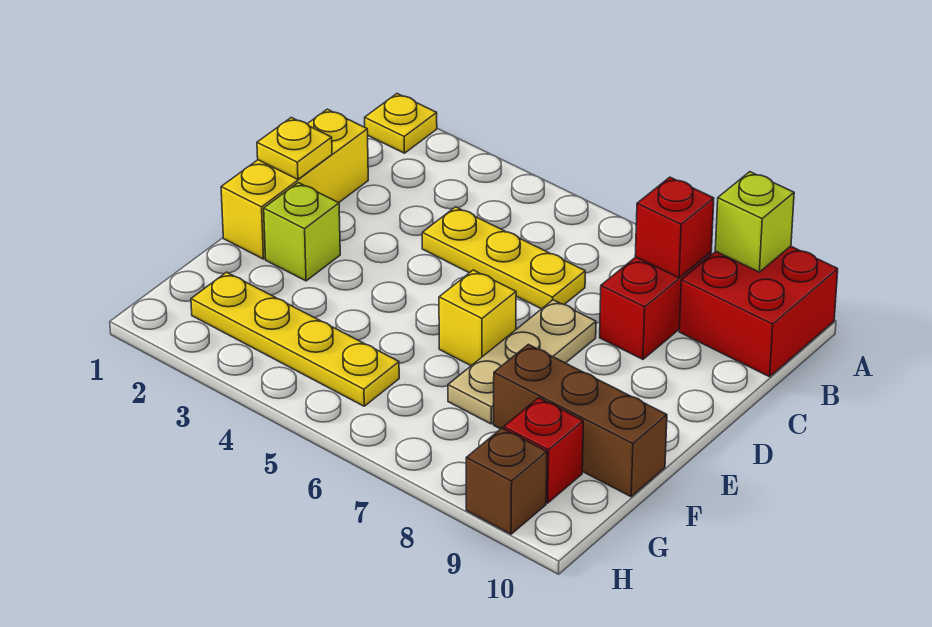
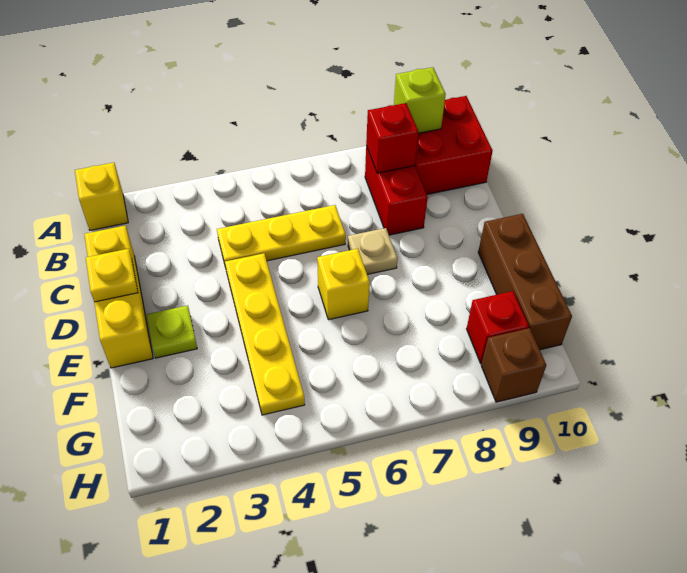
yellow plate A1 level 1 -> yellow brick A1 level 1
tan plate D7:F7 level 1 -> tan plate D7 level 1
lime brick E2 level 1 -> lime plate E2 level 1
brown brick F8:F10 level 1 -> brown brick E10:G10 level 1
yellow plate G2:G5 level 1 -> yellow plate D4:G4 level 1

